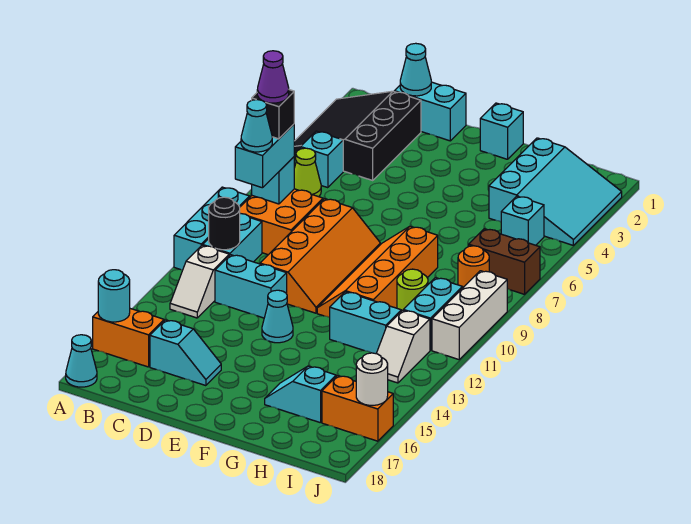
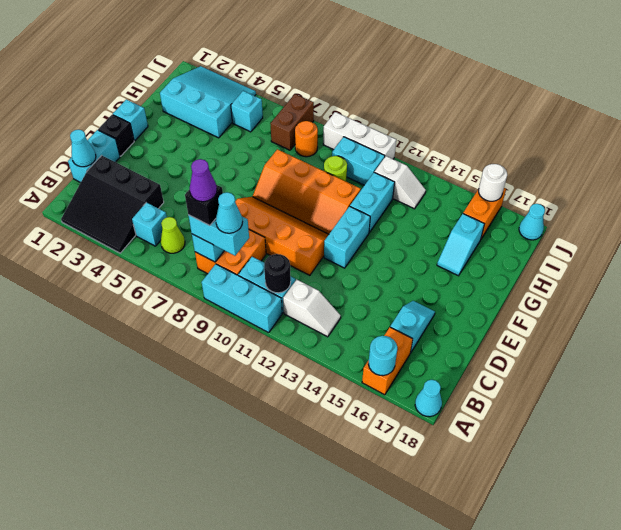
cyan brick C12:D12 level 1 -> cyan brick E12:F12 level 1
none -> black brick E1 level 1
cyan cone E13 level 1 -> cyan cone J18 level 1

